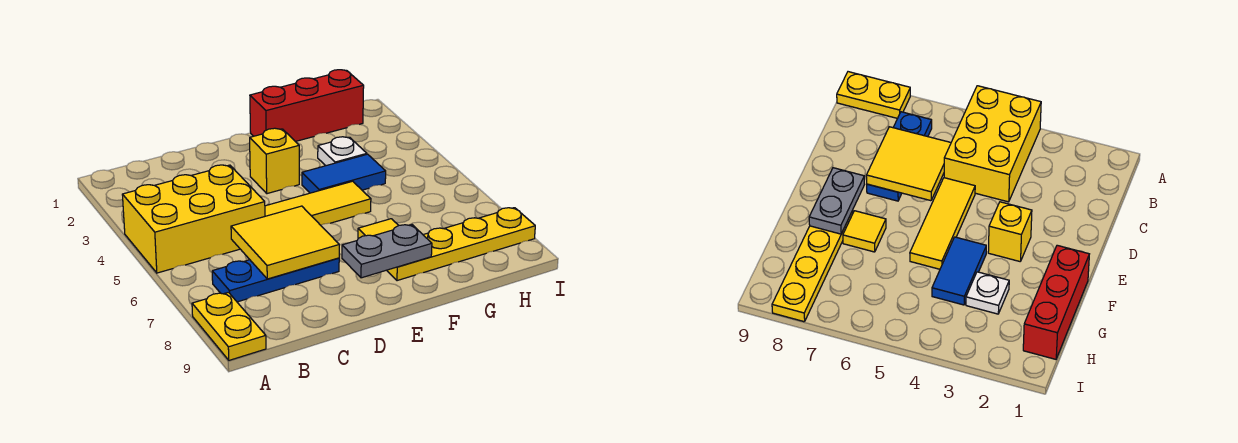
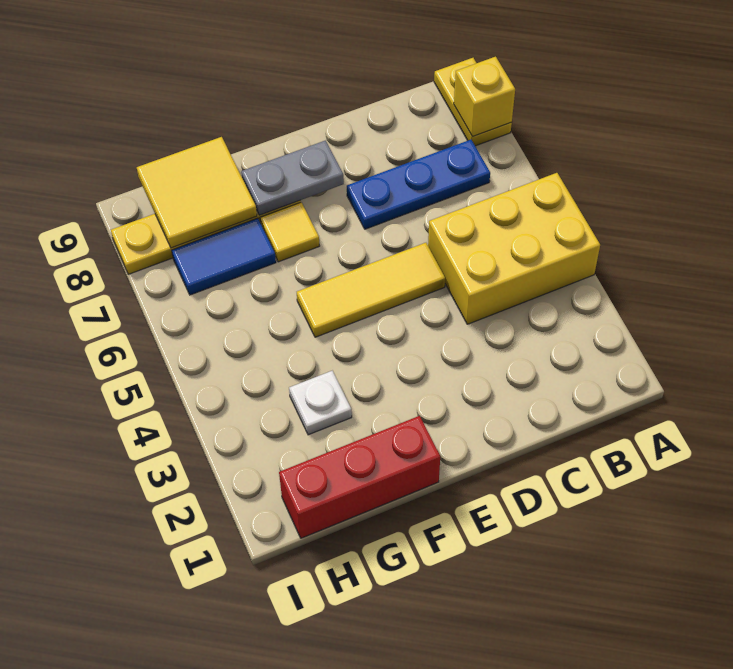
yellow tile C6:D7 level 2 -> yellow tile G8:H9 level 2
yellow brick E3 level 1 -> yellow brick A8 level 2
blue tile F4:G4 level 1 -> blue tile G7:H7 level 1

